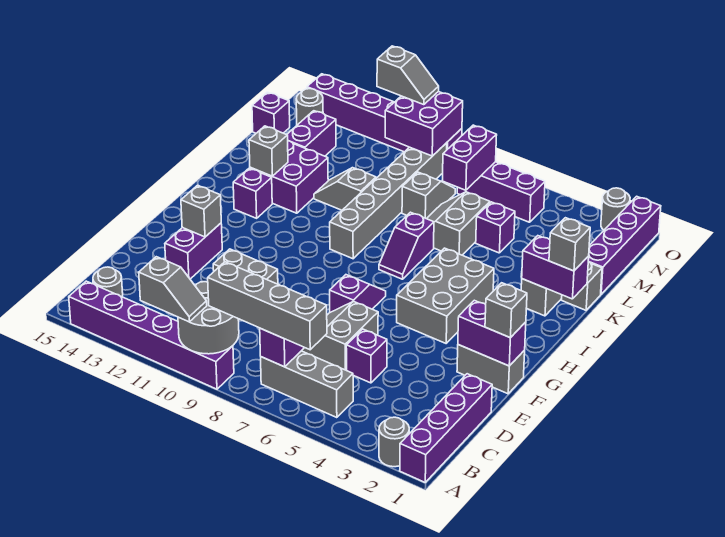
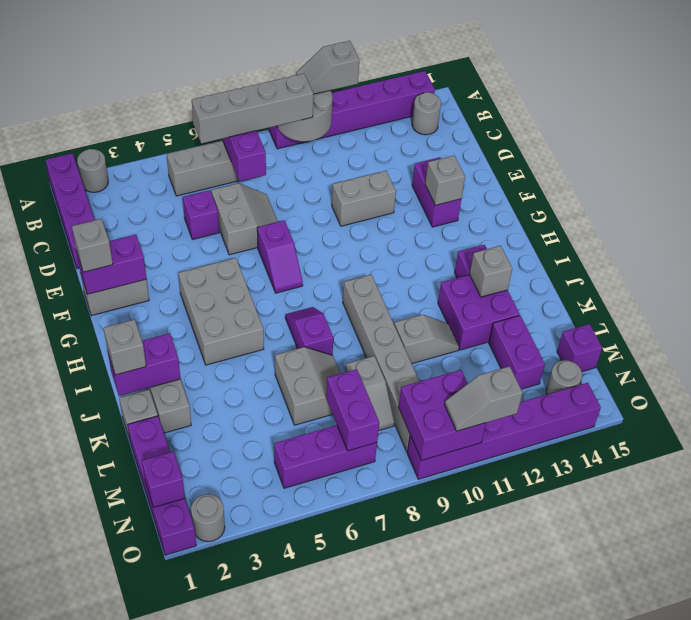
purple brick L5 level 1 -> purple brick N1 level 2

